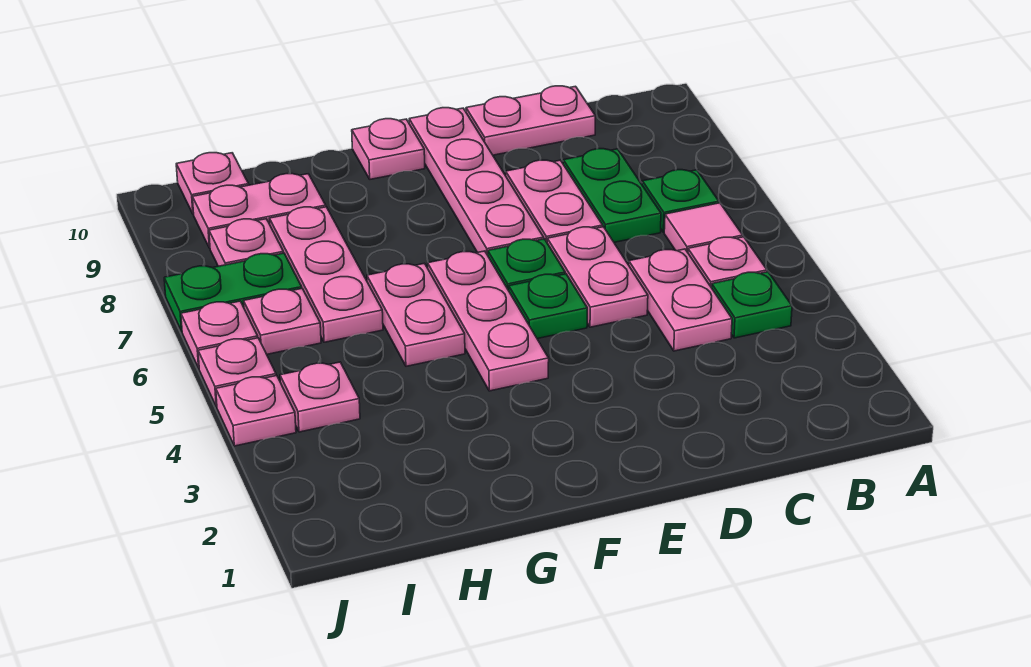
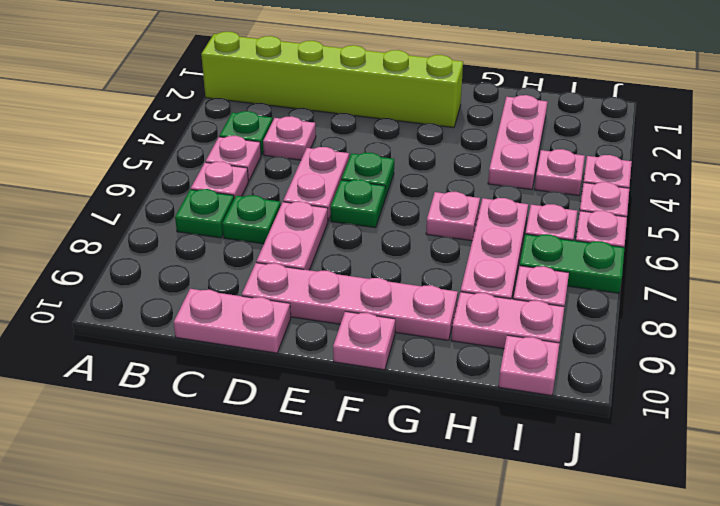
none -> lime brick A2:F2 level 1
pink tile B6 level 1 -> pink plate B6 level 1
pink plate C4:C5 level 1 -> pink plate C4 level 1
green plate C7:C8 level 1 -> green plate C7 level 1
pink plate E7:E10 level 1 -> pink plate D9:G9 level 1
pink plate F4:F6 level 1 -> pink plate H2:H4 level 1
pink plate G5:G6 level 1 -> pink plate G6 level 1

